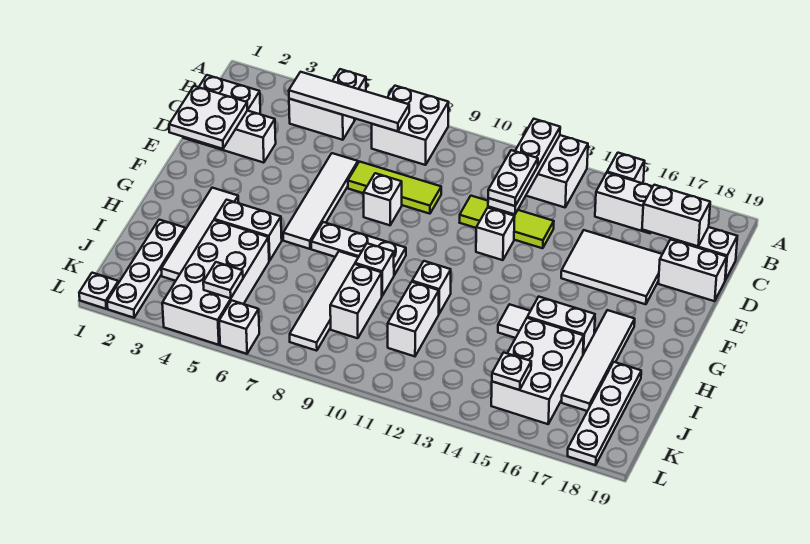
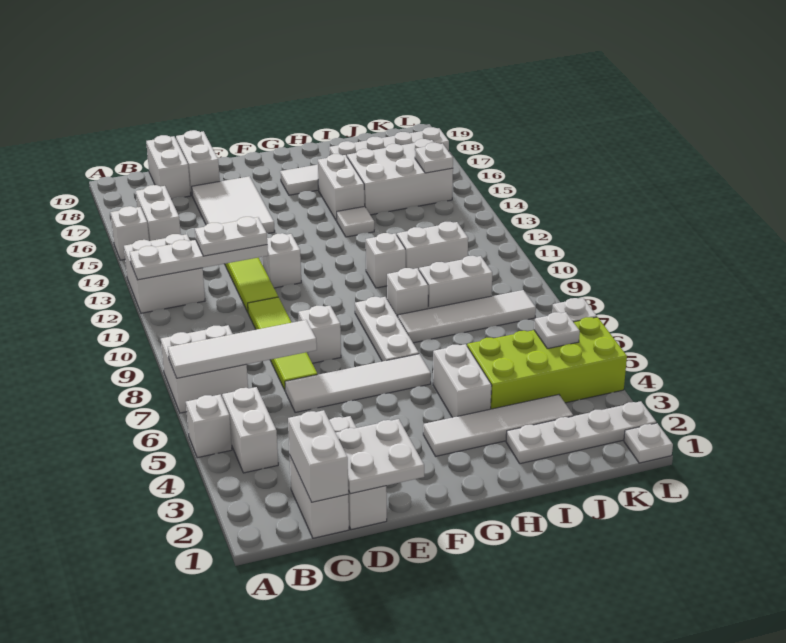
white tile B4:B7 level 2 -> white tile A7:D7 level 2
white brick C17:C18 level 2 -> white brick C1:C2 level 2
lime tile D7:D9 level 1 -> lime tile D7:D10 level 1
white brick I4:L5 level 1 -> lime brick I4:L5 level 1

